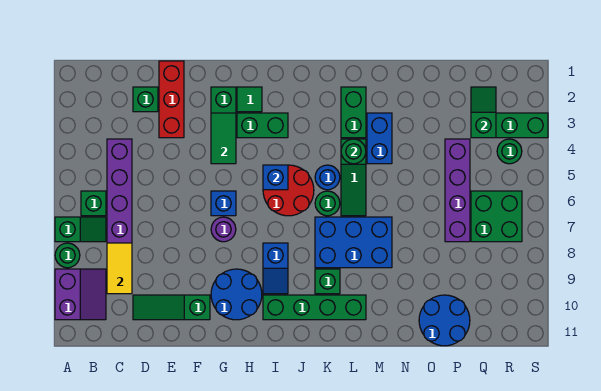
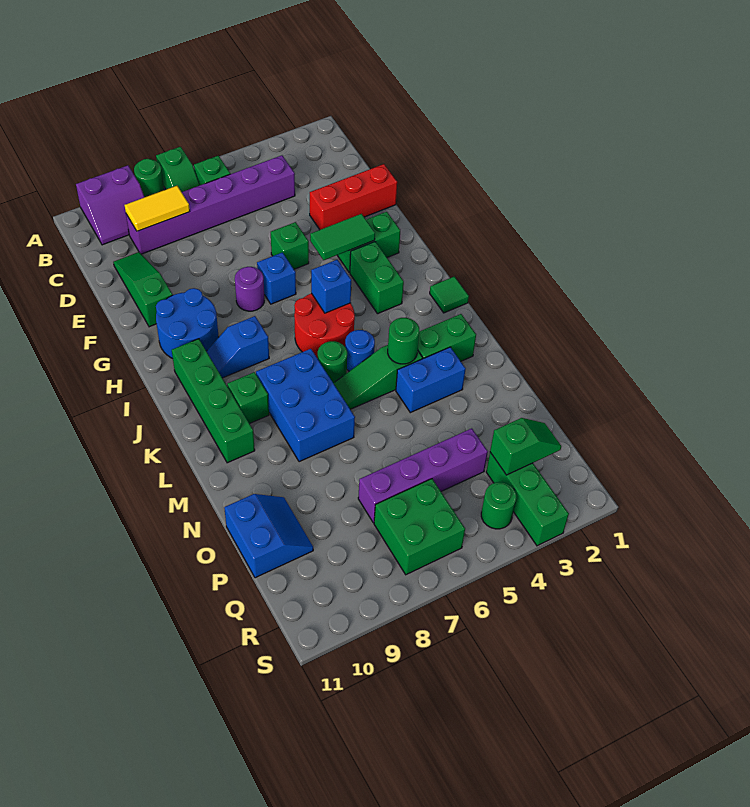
green brick D2 level 1 -> green brick F5 level 1
green tile H2 level 1 -> green tile J1 level 1
blue round brick O10:P11 level 1 -> blue slope O10:P11 level 1 top 11

